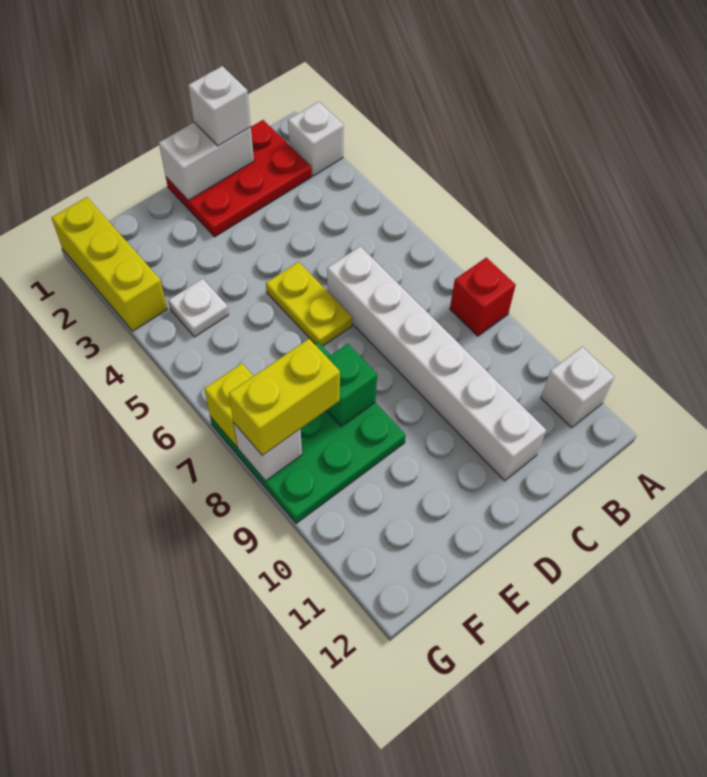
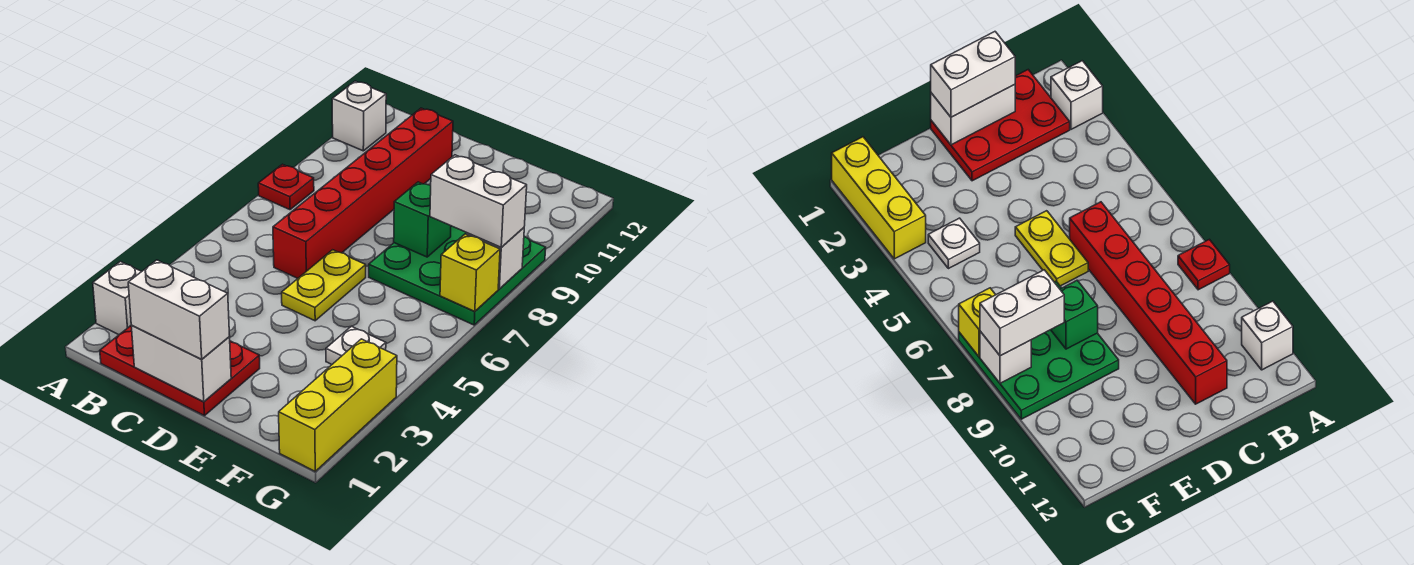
red brick A8 level 1 -> red plate A8 level 1
white brick C1 level 3 -> white brick C1:D1 level 3
white brick C6:C11 level 1 -> red brick C6:C11 level 1
yellow brick F8:G8 level 3 -> white brick F8:G8 level 3

